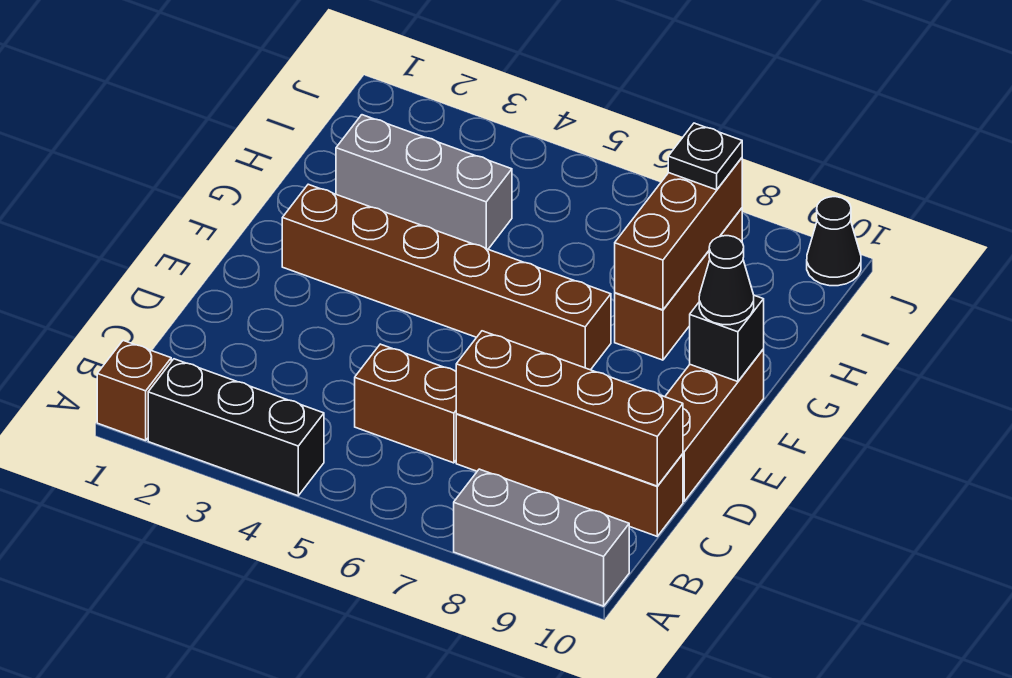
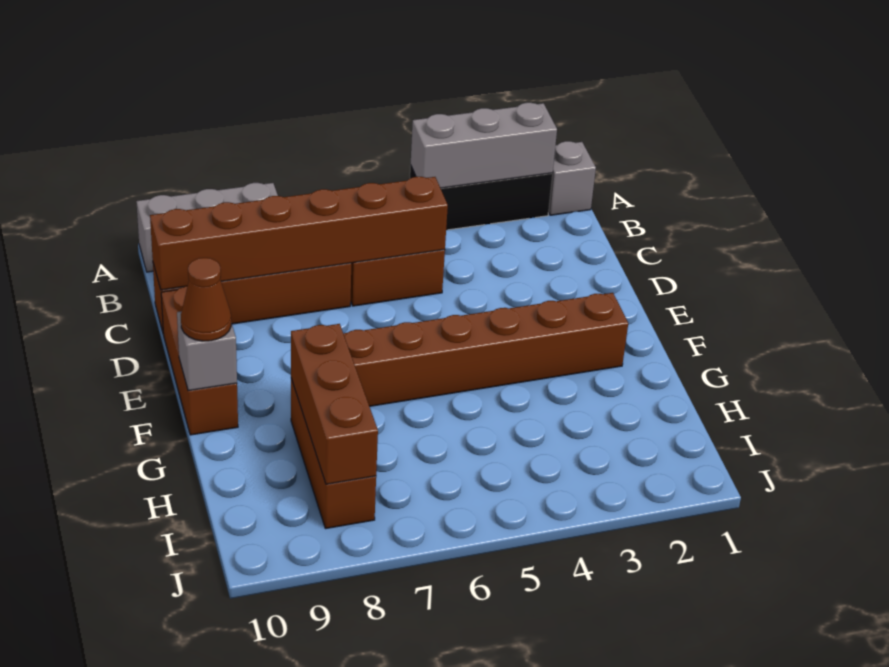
brown brick A1 level 1 -> grey brick A1 level 1
brown brick C7:C10 level 2 -> brown brick C5:C10 level 2
black brick F10 level 2 -> grey brick F10 level 2
black cone F10 level 3 -> brown cone F10 level 3
grey brick H2:H4 level 1 -> grey brick A2:A4 level 2
black plate I8 level 3 -> none
black cone J10 level 1 -> none

